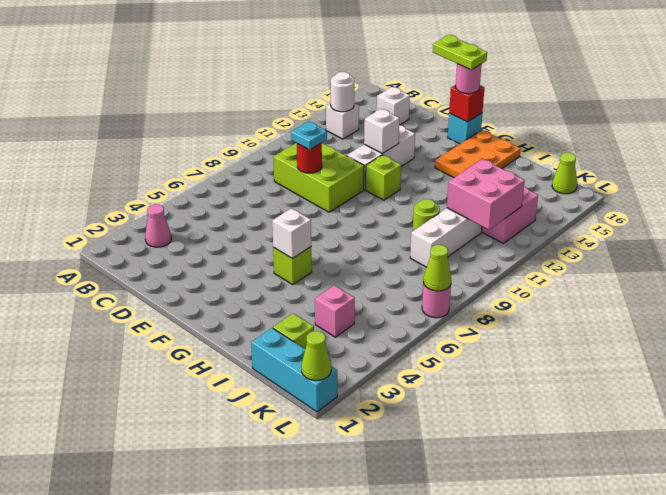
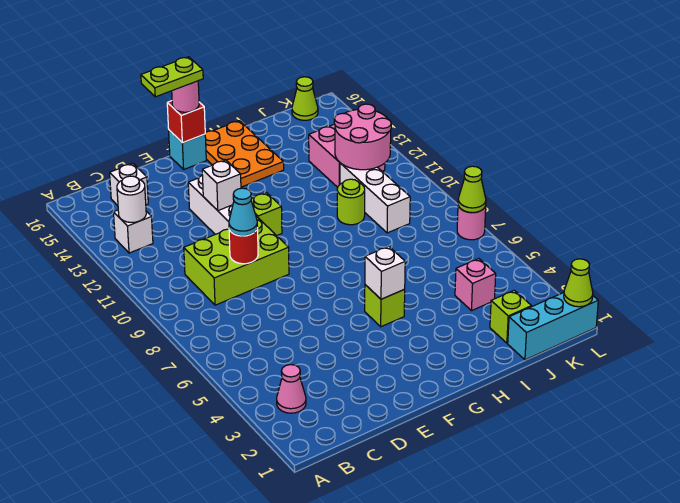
cyan plate D9 level 3 -> cyan cone D9 level 3
pink brick J11:K12 level 2 -> pink round brick J11:K12 level 2

